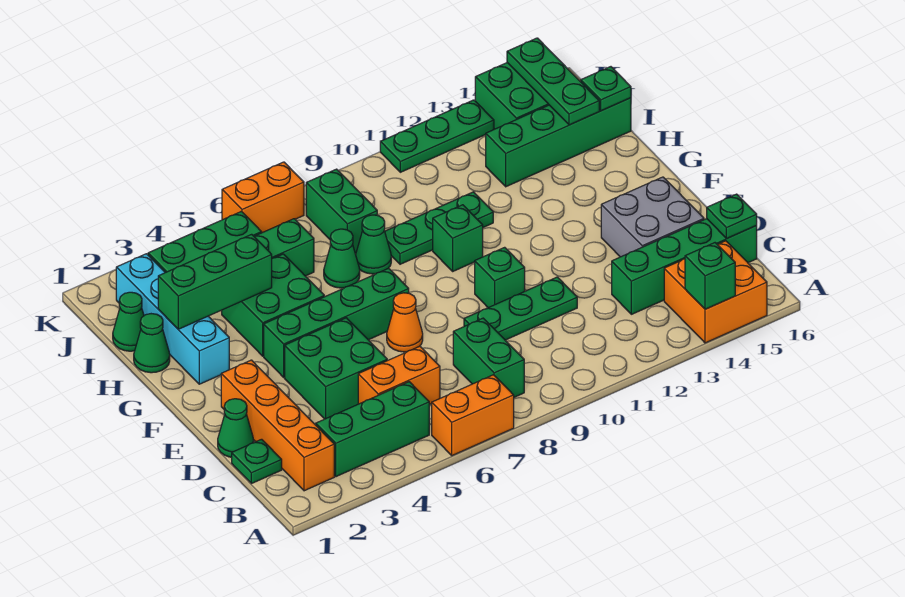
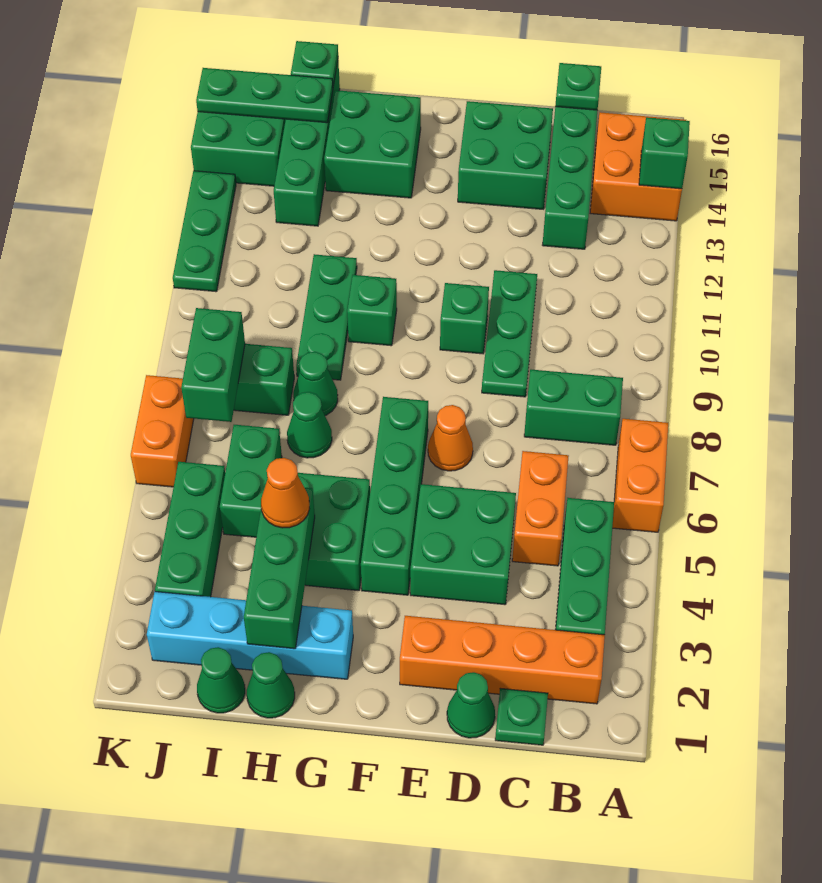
grey brick D14:E15 level 1 -> green brick D14:E15 level 1
none -> green brick G14:H15 level 1
none -> orange cone H4 level 3
none -> green brick J7:J8 level 2

